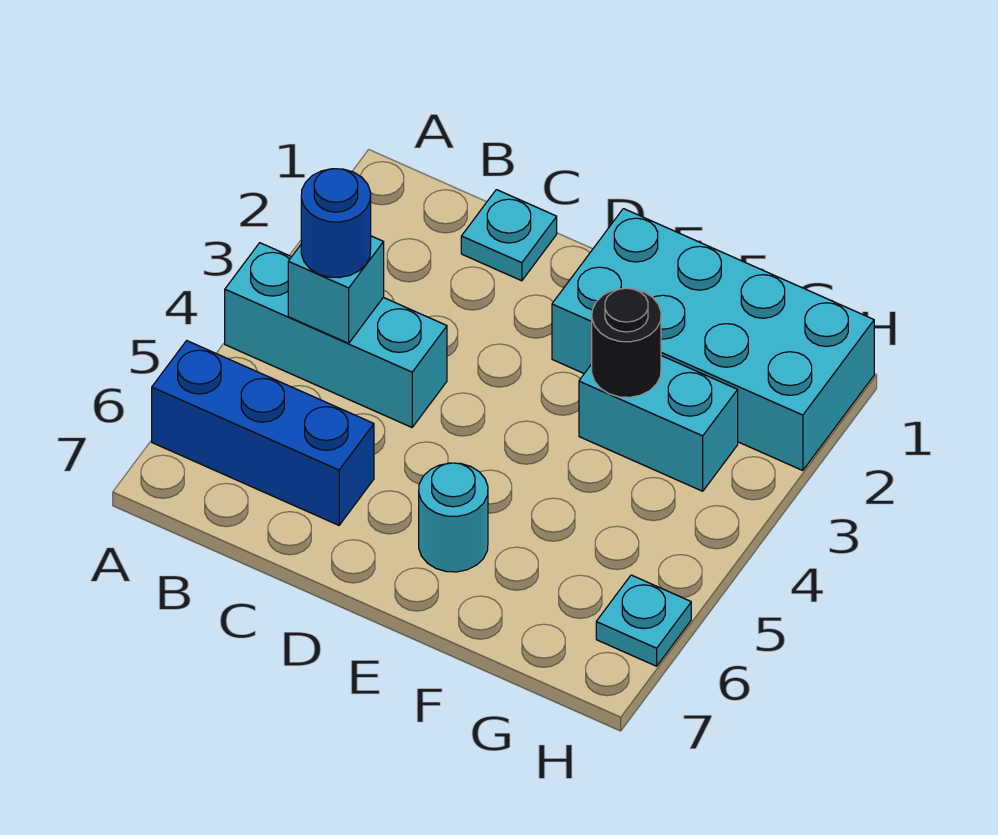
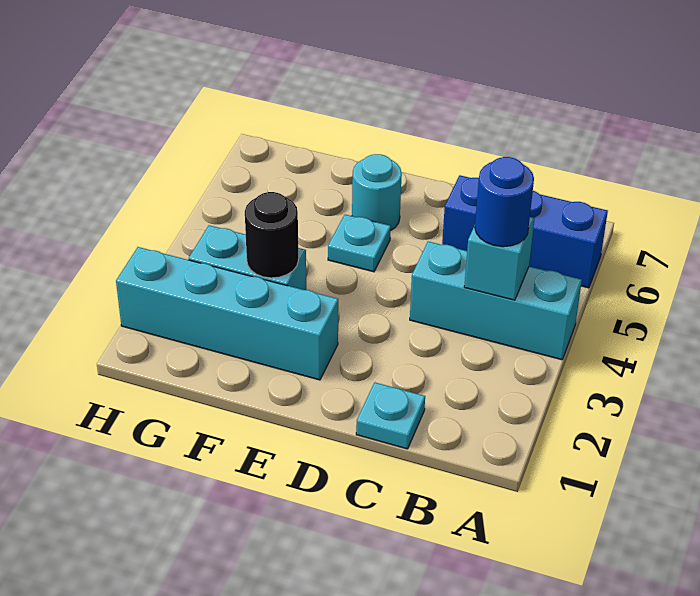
cyan brick E1:H2 level 1 -> cyan brick E2:H2 level 1
cyan plate H6 level 1 -> cyan plate E5 level 1

